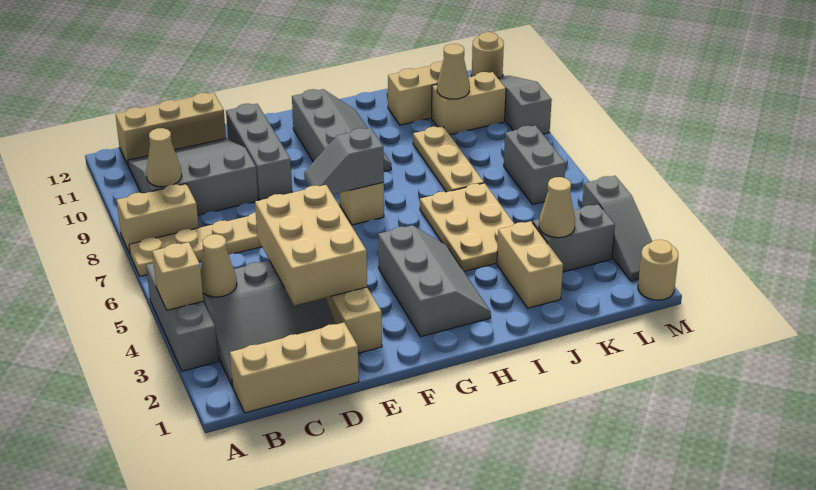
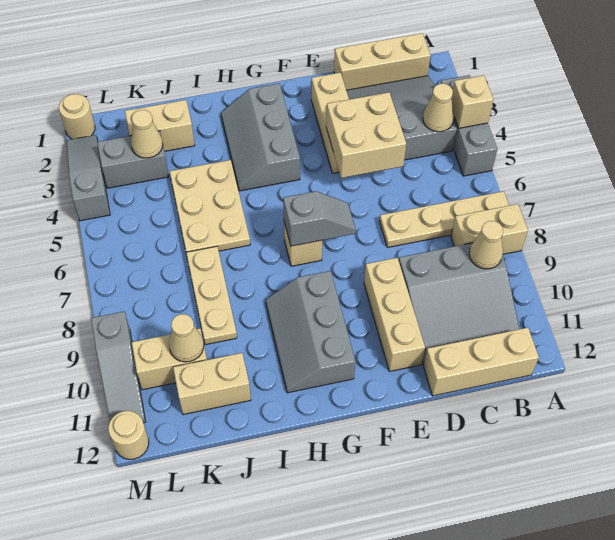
tan brick D3:E5 level 2 -> tan brick D4:E5 level 2
grey brick E9:E11 level 1 -> tan brick E9:E11 level 1
tan brick J2:J3 level 1 -> tan brick J2:K2 level 1
grey brick L6:L7 level 1 -> none

